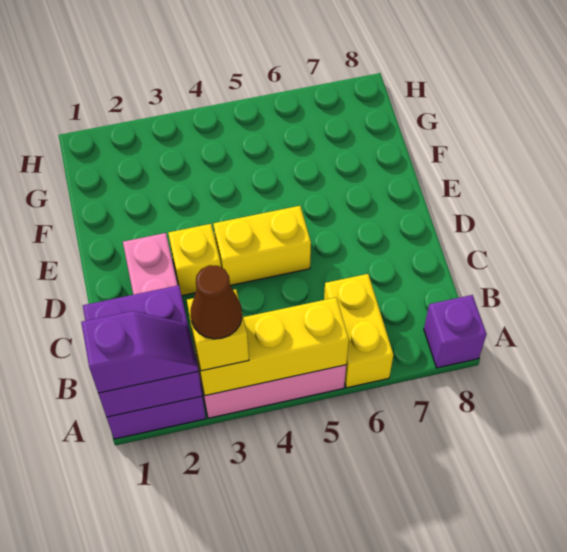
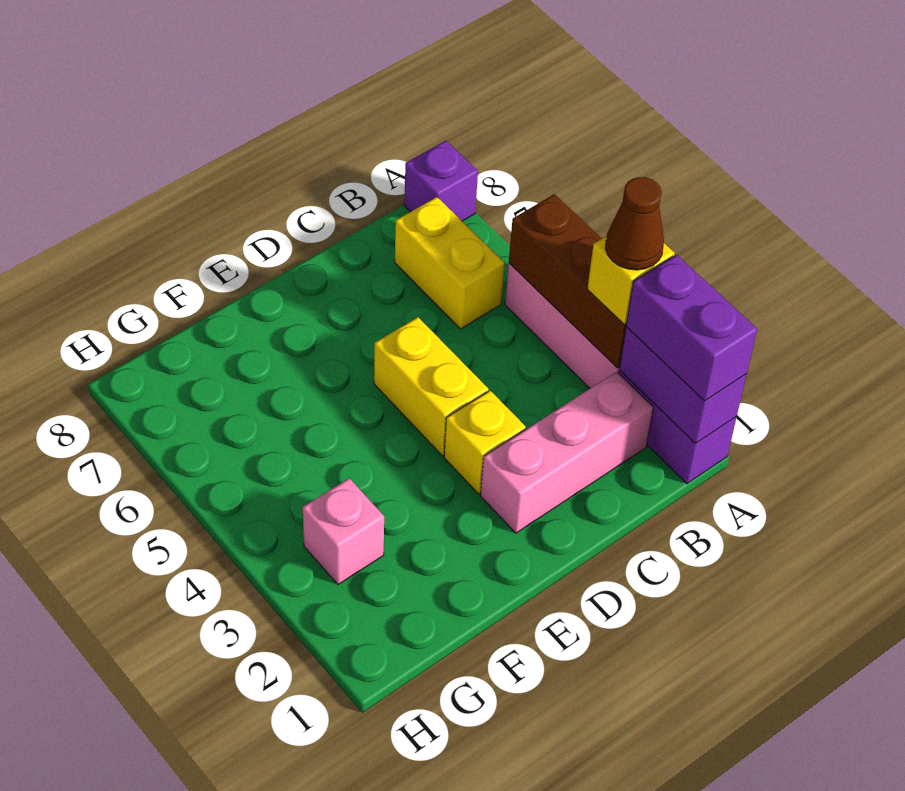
purple brick A1:B2 level 2 -> purple brick A1:A2 level 2
purple slope A1:A2 level 3 top 1 -> purple brick A1:A2 level 3
yellow brick A3:A5 level 2 -> brown brick A3:A5 level 2
yellow brick A6:B6 level 1 -> yellow brick B6:B7 level 1
none -> pink brick G3 level 1

